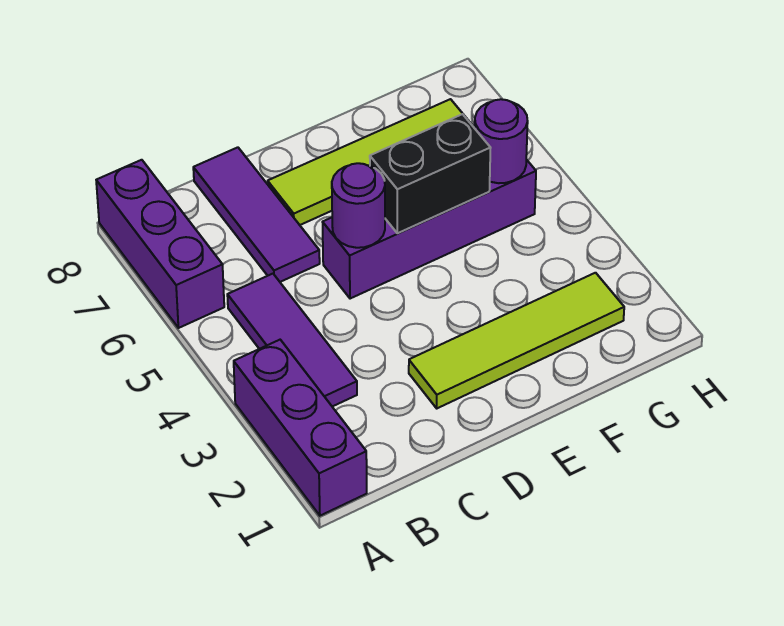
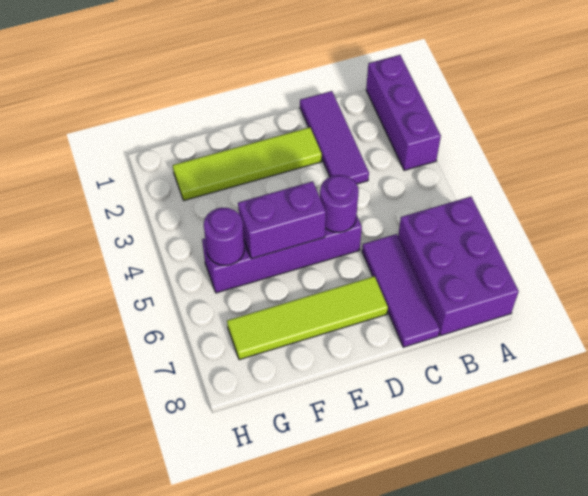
purple brick A6:A8 level 1 -> purple brick A6:B8 level 1
purple tile B3:B5 level 1 -> purple tile C1:C3 level 1
black brick E5:F5 level 2 -> purple brick E5:F5 level 2

